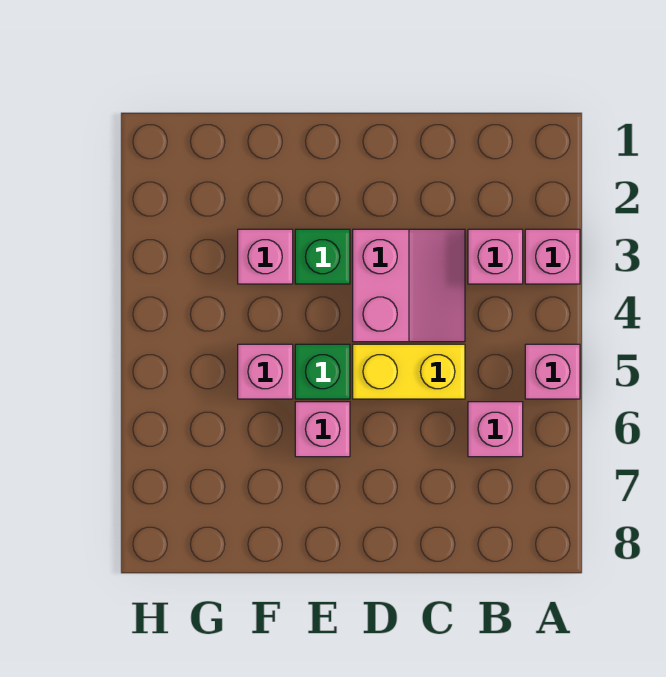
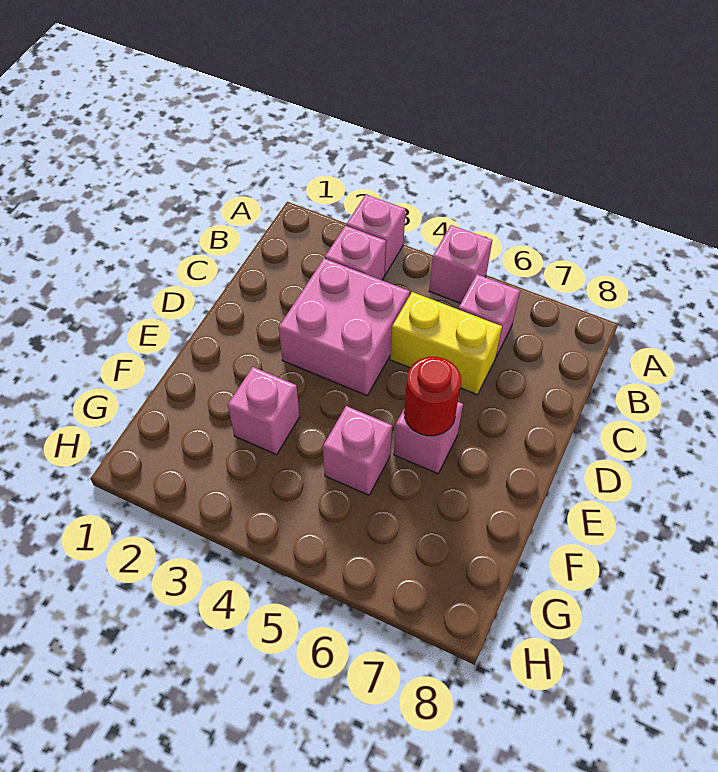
pink slope C3:D4 level 1 top D -> pink brick C3:D4 level 1
yellow brick C5:D5 level 1 -> yellow brick C5:C6 level 1
green brick E3 level 1 -> none
green brick E5 level 1 -> none
none -> red round brick E6 level 2

